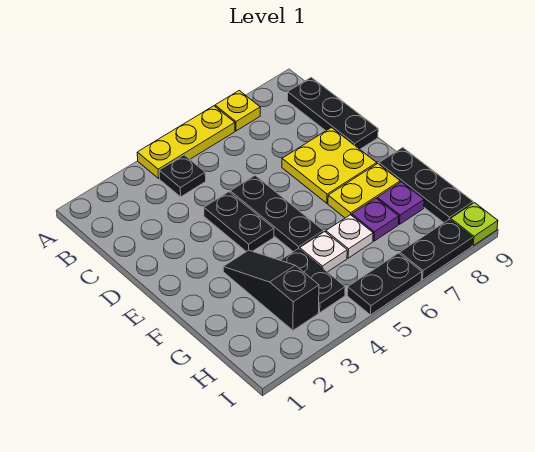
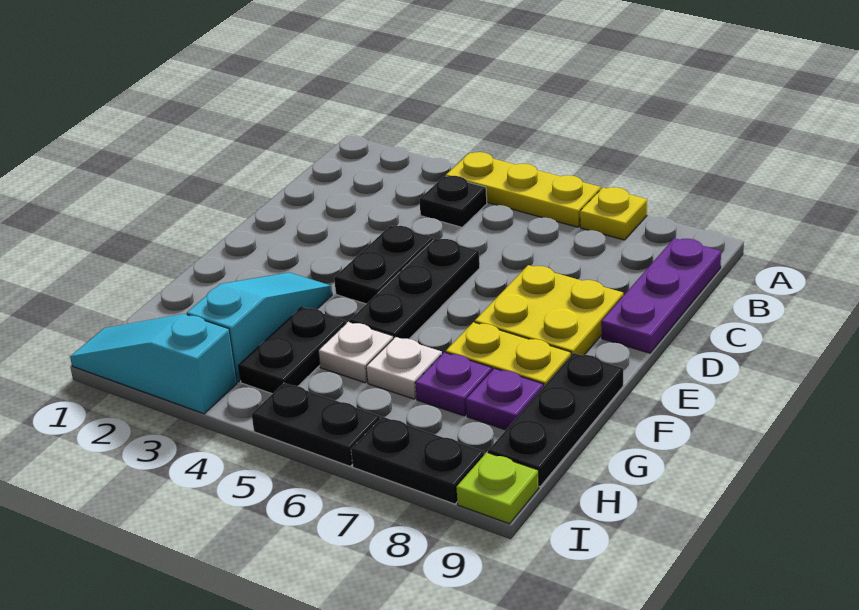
black plate B9:D9 level 1 -> purple plate B9:D9 level 1
black slope F3:H3 level 1 top H -> cyan slope F3:H3 level 1 top H
none -> cyan slope I1:I3 level 1 top 3

